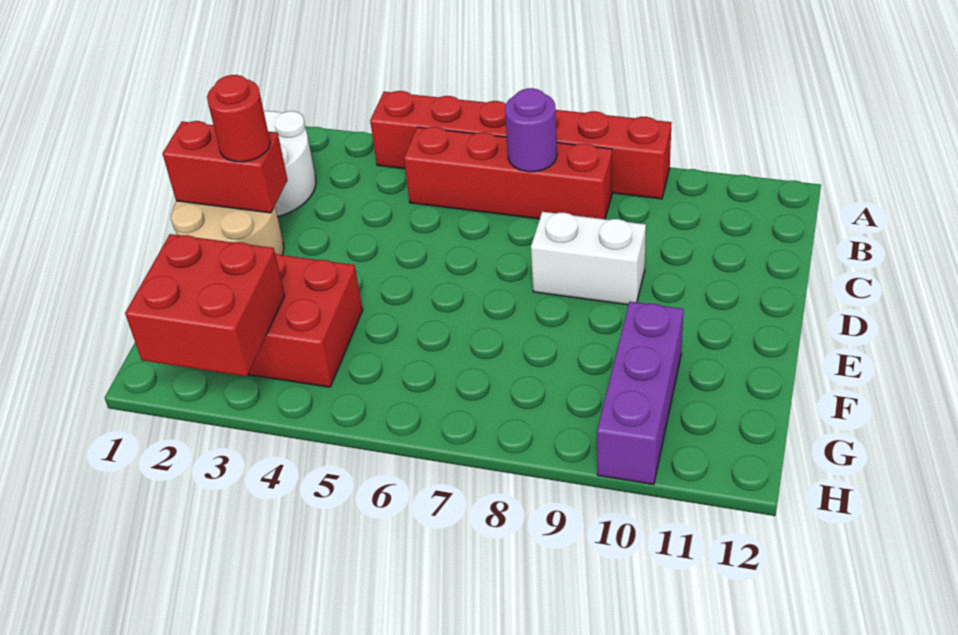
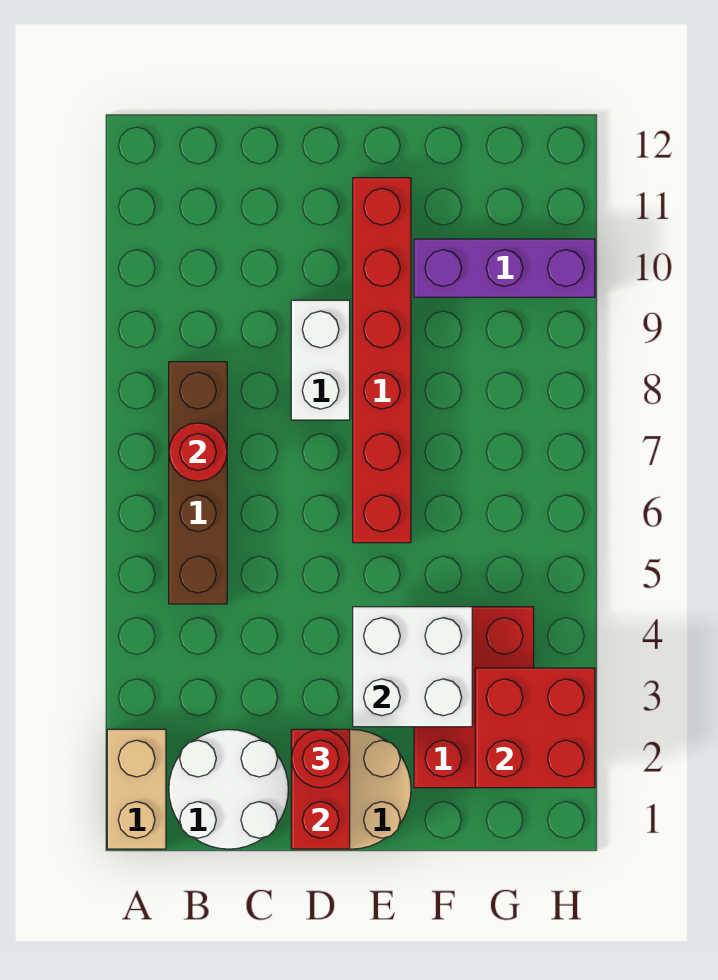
none -> tan brick A1:A2 level 1
red brick A4:A9 level 1 -> red brick E6:E11 level 1
red brick B5:B8 level 1 -> brown brick B5:B8 level 1
purple round brick B7 level 2 -> red round brick B7 level 2
none -> white brick E3:F4 level 2

